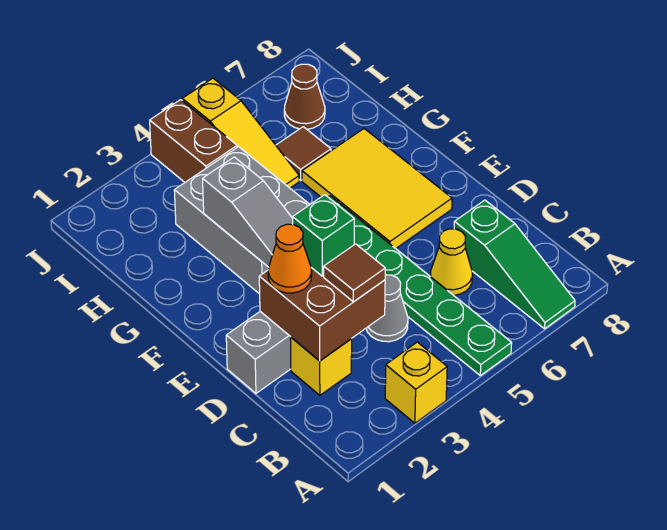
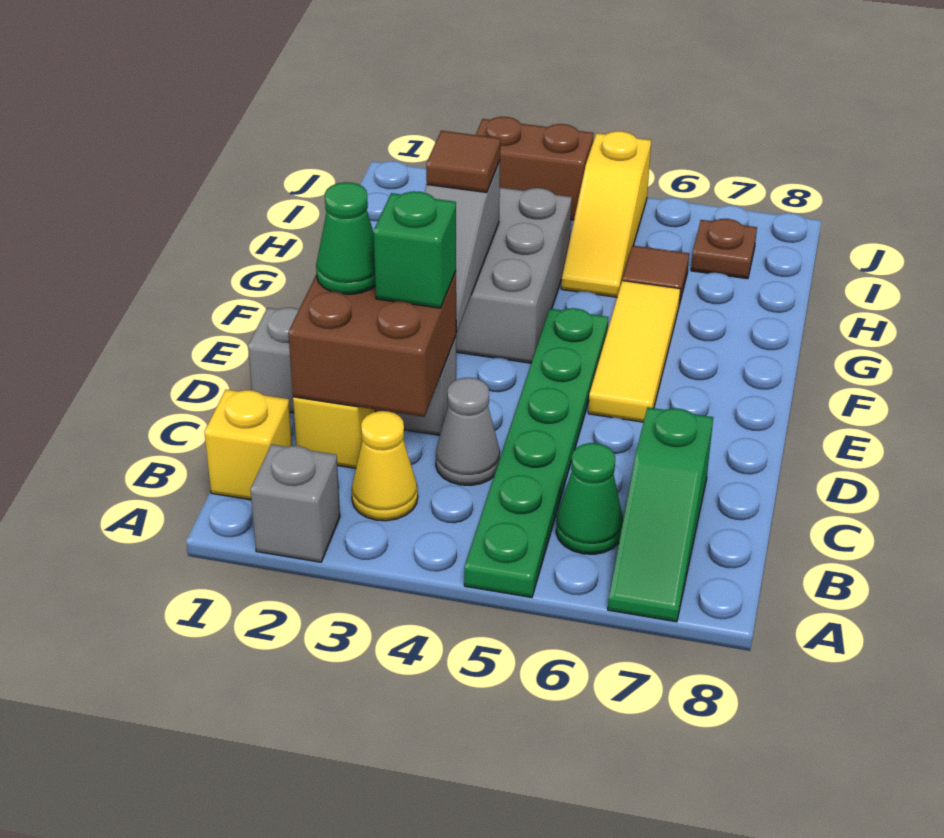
none -> grey brick A2 level 1
yellow brick A3 level 1 -> yellow brick B1 level 1
none -> green cone B6 level 1
brown tile C3 level 3 -> brown tile G3 level 3
yellow cone C6 level 1 -> yellow cone B3 level 1
orange cone D2 level 3 -> green cone D2 level 3
yellow tile E6:G7 level 1 -> yellow tile E6:G6 level 1
brown brick I4:J4 level 1 -> brown brick J3:J4 level 1
brown cone I7 level 1 -> brown plate I7 level 1

